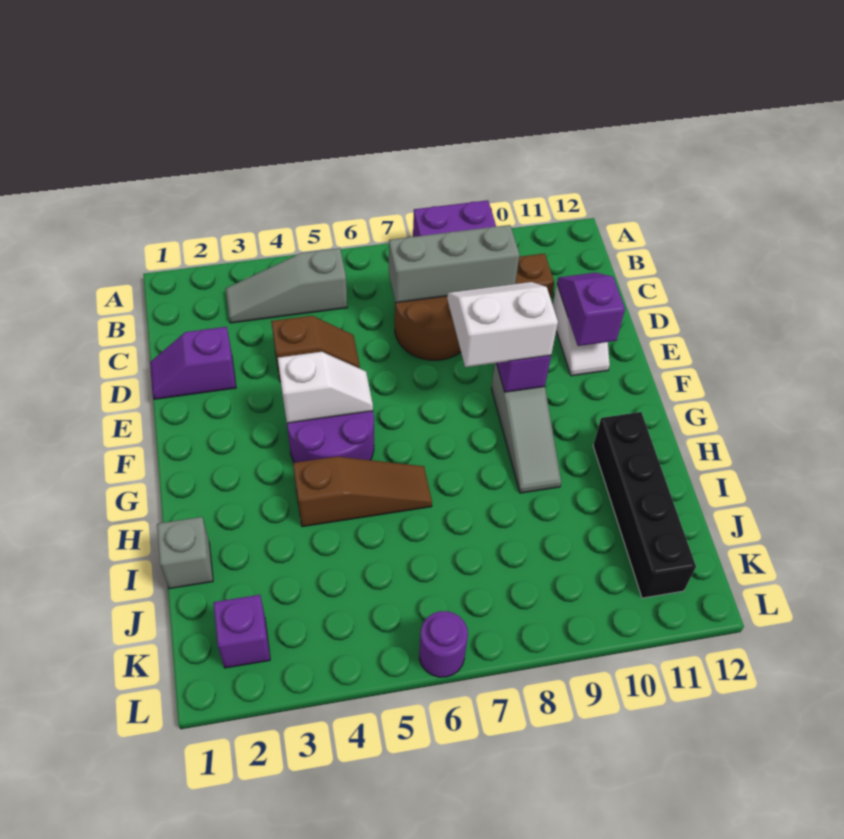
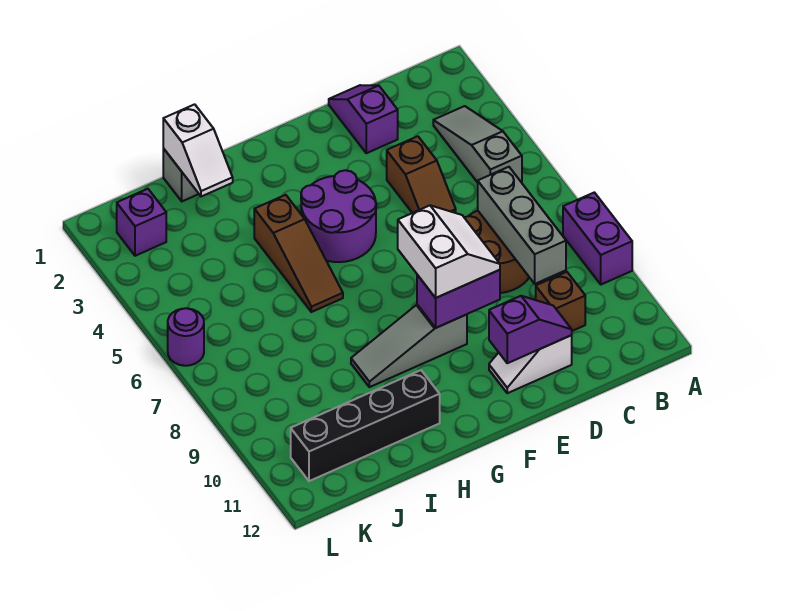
white slope F4:F5 level 2 top 4 -> white slope I1:I2 level 2 top 1

